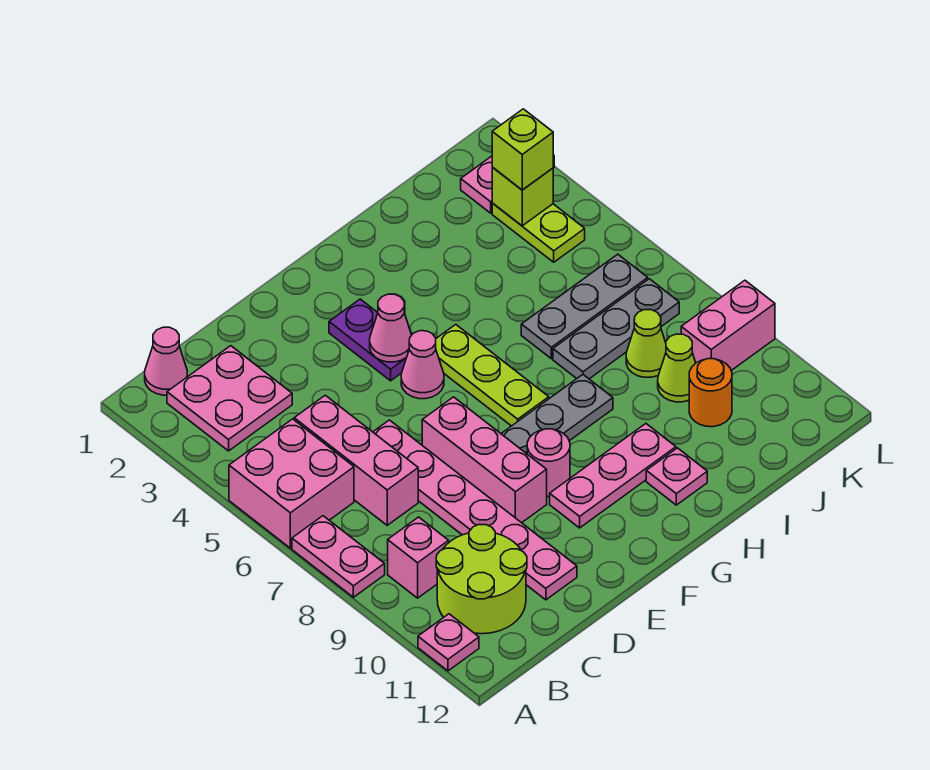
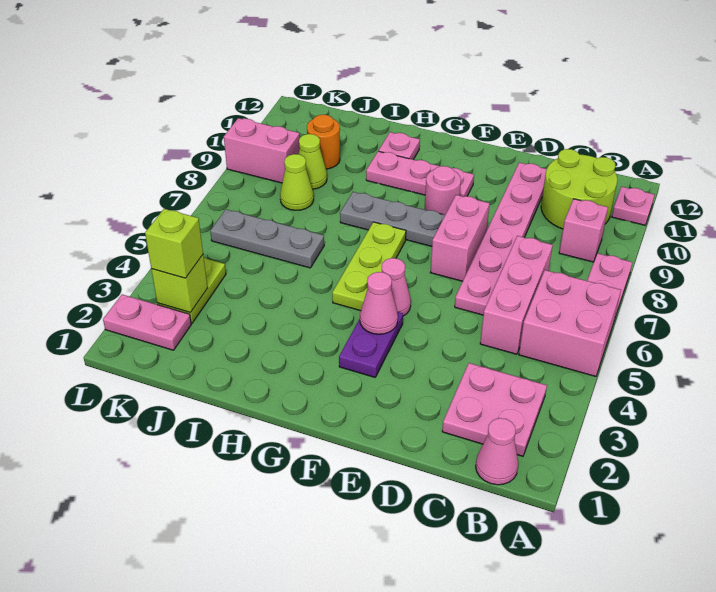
pink brick E7:E9 level 1 -> pink brick E7:E8 level 1
grey plate I7:K7 level 1 -> none

